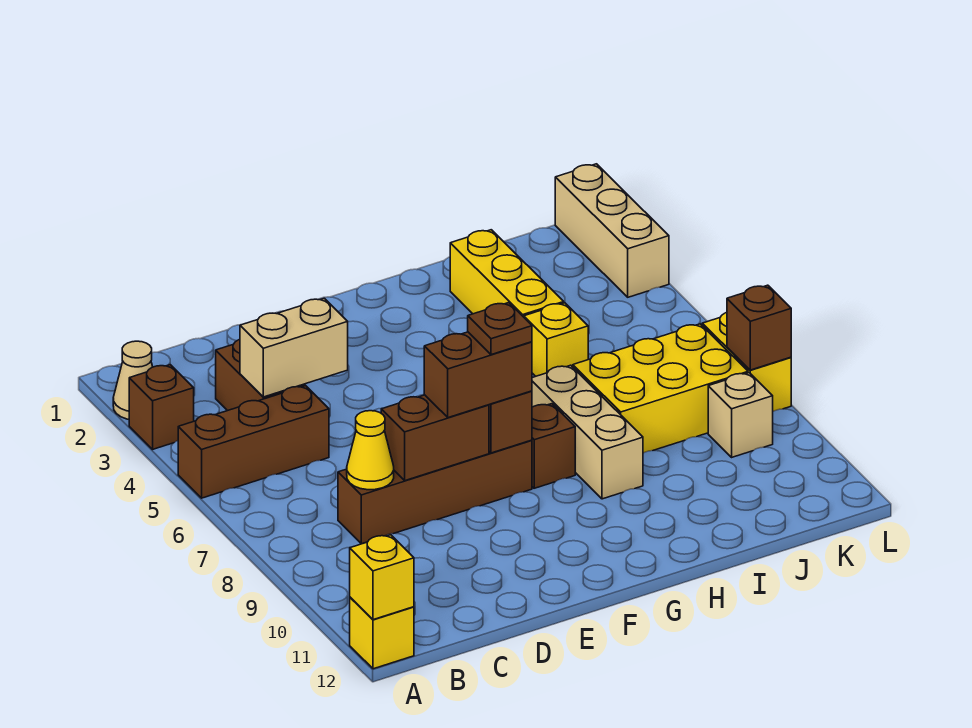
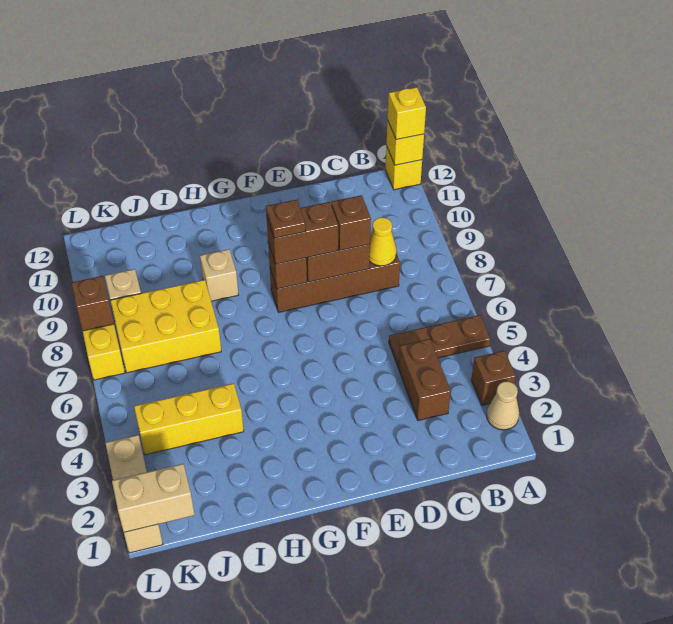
brown brick A5:C5 level 1 -> brown plate A5:C5 level 1
tan brick C4:D4 level 2 -> tan brick K1:L1 level 2
brown brick G8 level 1 -> brown brick D8 level 3
tan brick H7:H9 level 1 -> tan brick H9 level 1
yellow brick I2:I4 level 1 -> yellow brick I4:K4 level 1
yellow brick I5 level 1 -> yellow brick A12 level 3

